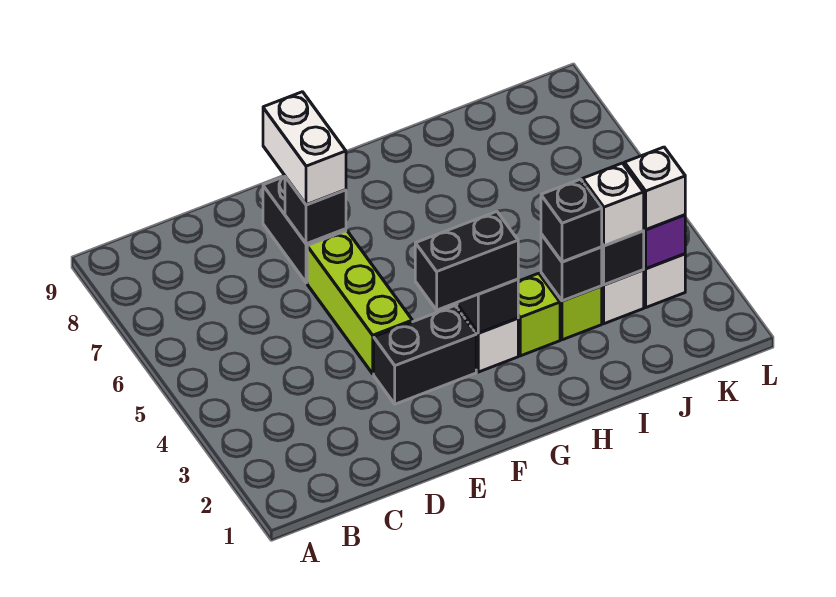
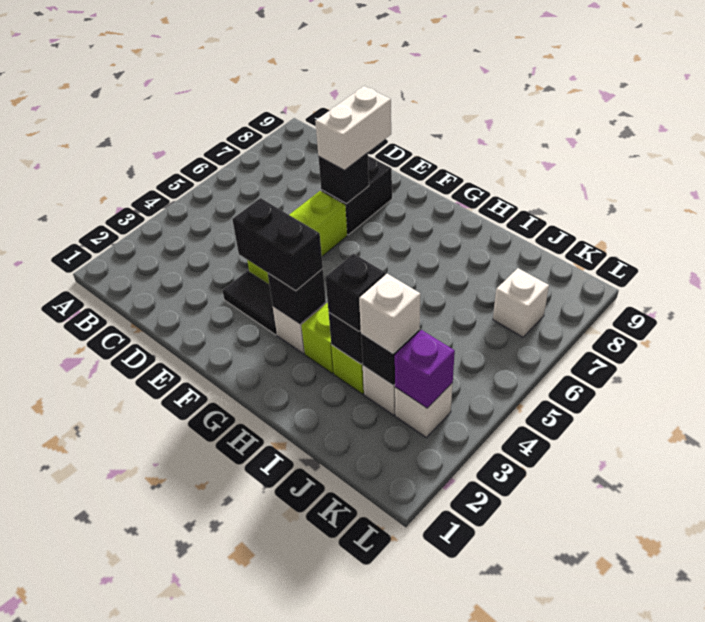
black brick E3:F3 level 1 -> black tile E3:F3 level 1
white brick K3 level 3 -> white brick K7 level 1

